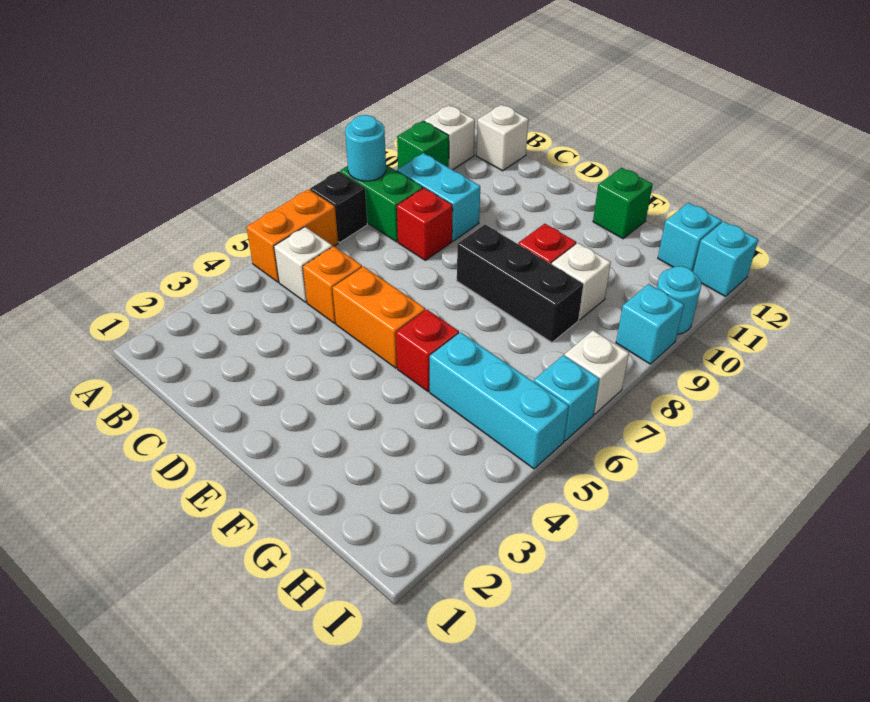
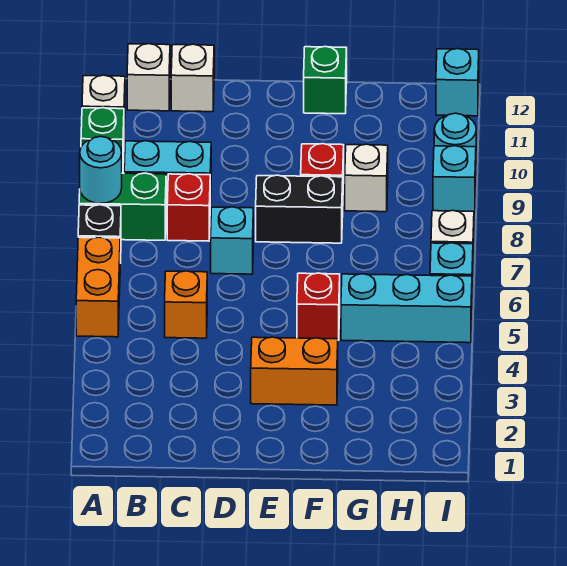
white brick B5 level 1 -> white brick C12 level 1
orange brick D5:E5 level 1 -> orange brick E3:F3 level 1
black brick E8:G8 level 1 -> black brick E8:F8 level 1
cyan brick H12 level 1 -> cyan brick D7 level 1

